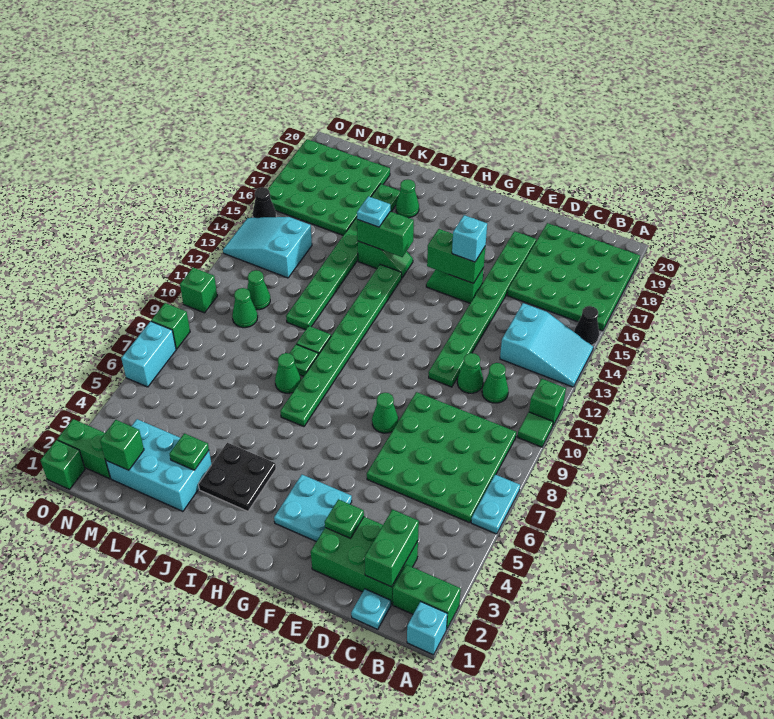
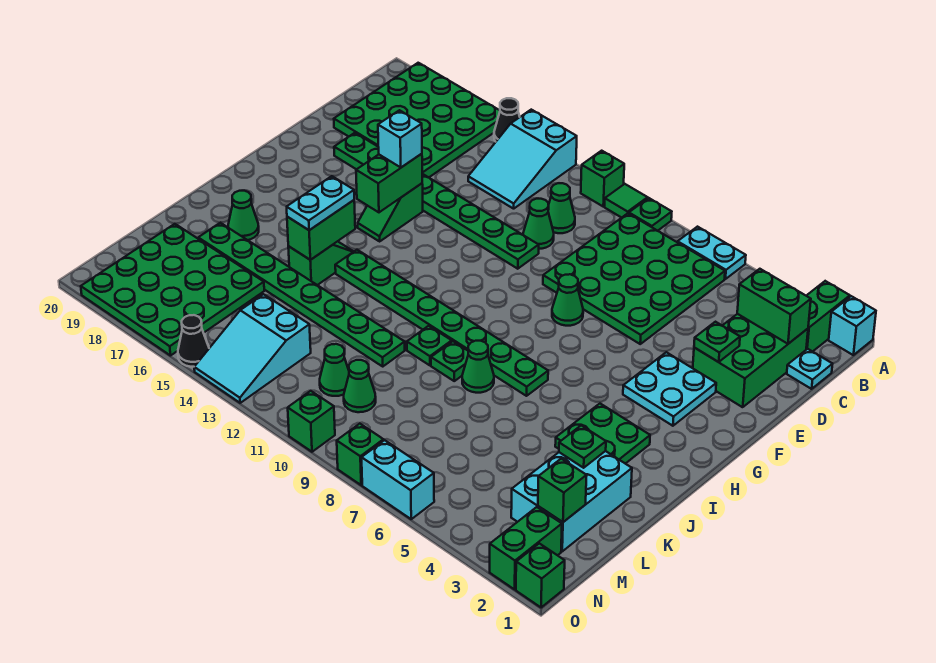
none -> green plate A9 level 1
cyan slope A13:C14 level 1 top C -> cyan slope A13:C14 level 1 top A
black plate I3:J4 level 1 -> green plate I3:J4 level 1
cyan plate J15 level 3 -> cyan plate I15:J15 level 3

